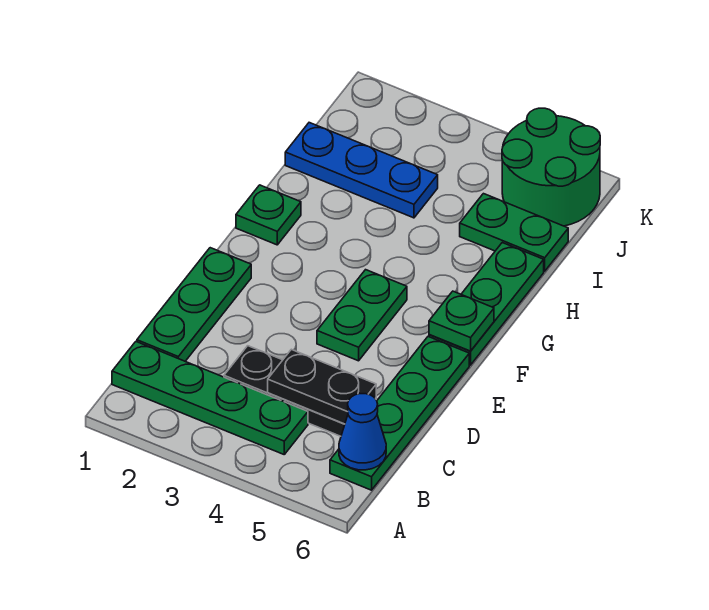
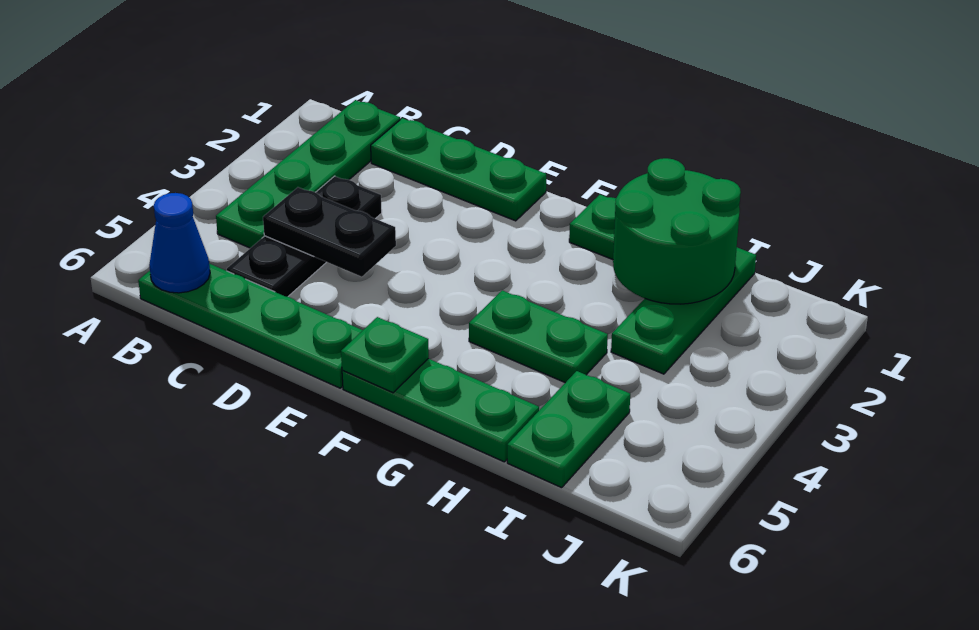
black plate C4:C5 level 2 -> black plate C4:D4 level 2
green plate E4:F4 level 1 -> green plate G4:H4 level 1
blue plate I1:I3 level 1 -> green plate I1:I3 level 1
green round brick J5:K6 level 1 -> green round brick H1:I2 level 2

